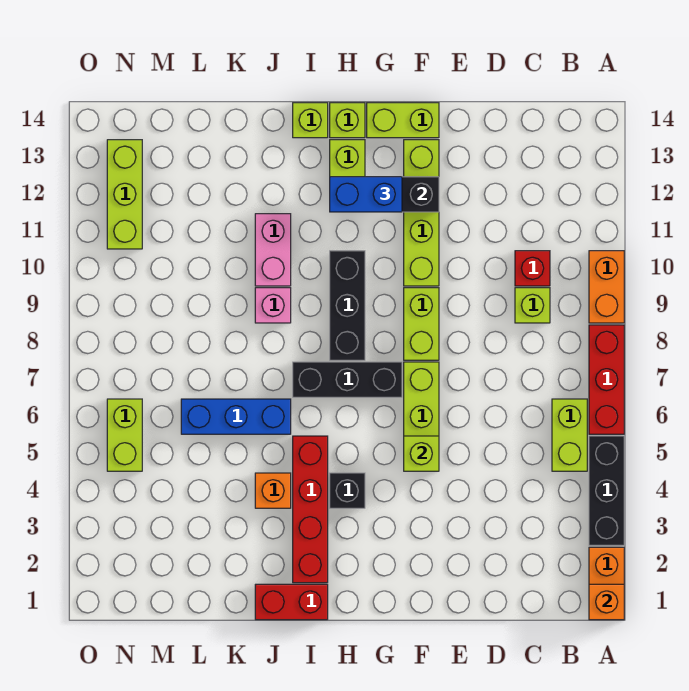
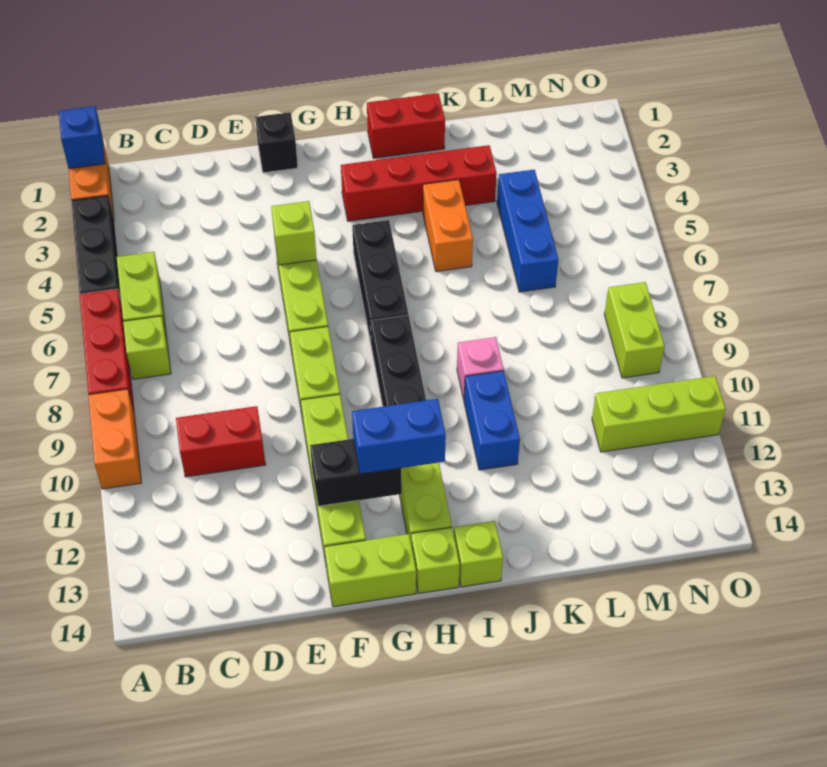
orange brick A1 level 2 -> blue brick A1 level 2
lime brick C9 level 1 -> lime brick B7 level 1
red brick C10 level 1 -> red brick C10:D10 level 1
black brick G7:I7 level 1 -> black brick H5:H7 level 1
black brick H4 level 1 -> black brick F1 level 1
red brick I2:I5 level 1 -> red brick H3:K3 level 1
orange brick J4 level 1 -> orange brick J4:J5 level 1
blue brick J6:L6 level 1 -> blue brick L4:L6 level 1
pink brick J10:J11 level 1 -> blue brick J10:J11 level 1
lime brick N5:N6 level 1 -> lime brick N8:N9 level 1
lime brick N11:N13 level 1 -> lime brick M11:O11 level 1

